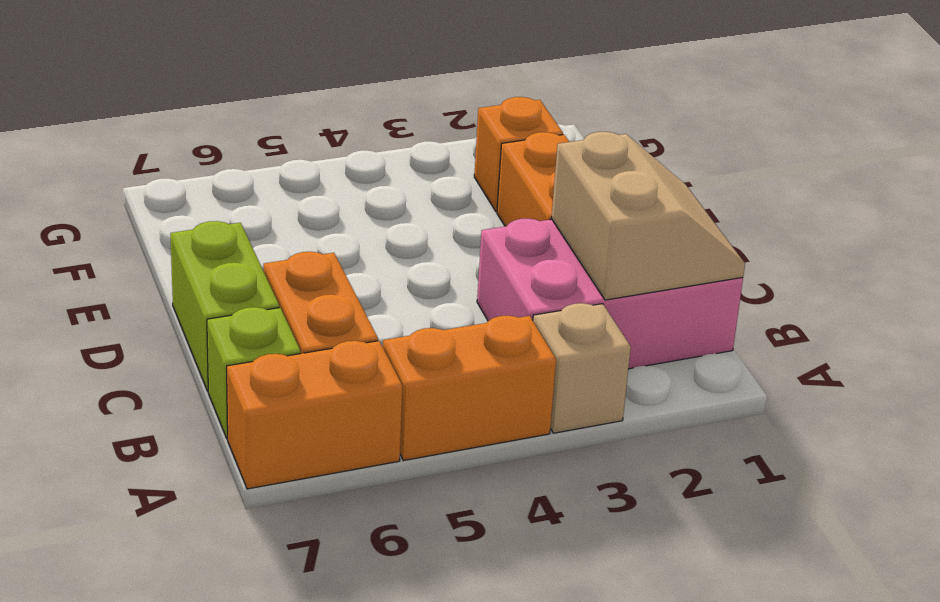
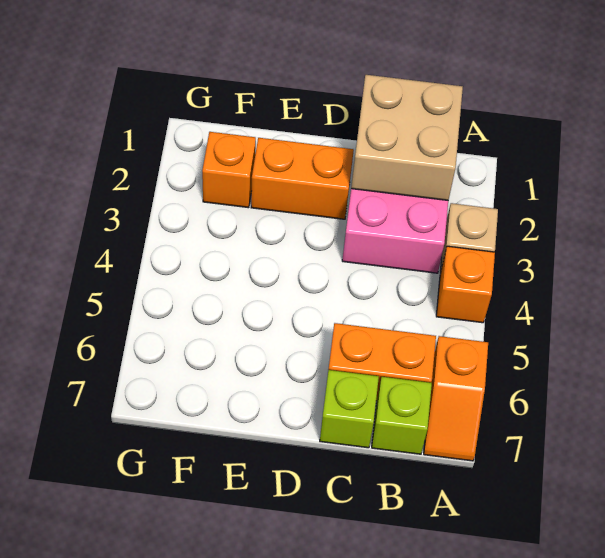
orange brick A4:A5 level 1 -> orange brick A4 level 1
orange brick A6:A7 level 1 -> orange slope A6:A7 level 1 top 6
tan slope B1:C2 level 2 top 2 -> tan brick B1:C2 level 2
lime brick C7:D7 level 1 -> lime brick C7 level 1

